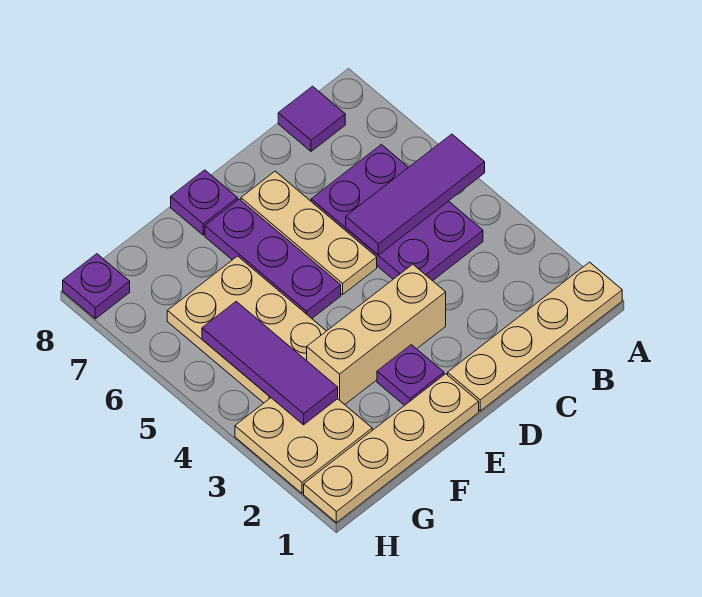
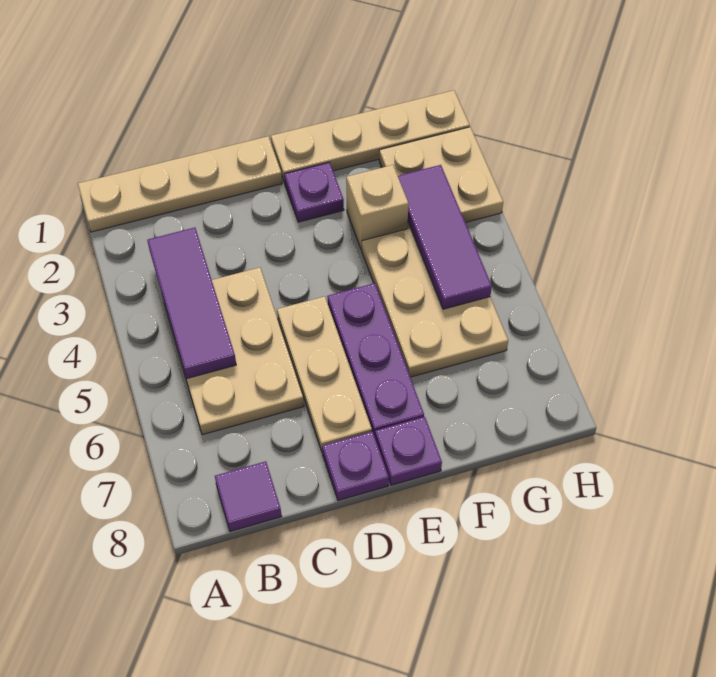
purple tile A5:C5 level 2 -> purple tile B3:B5 level 2
purple plate B4:C6 level 1 -> tan plate B4:C6 level 1
tan brick D3:F3 level 1 -> tan brick F3 level 1
purple plate H8 level 1 -> purple plate D8 level 1

